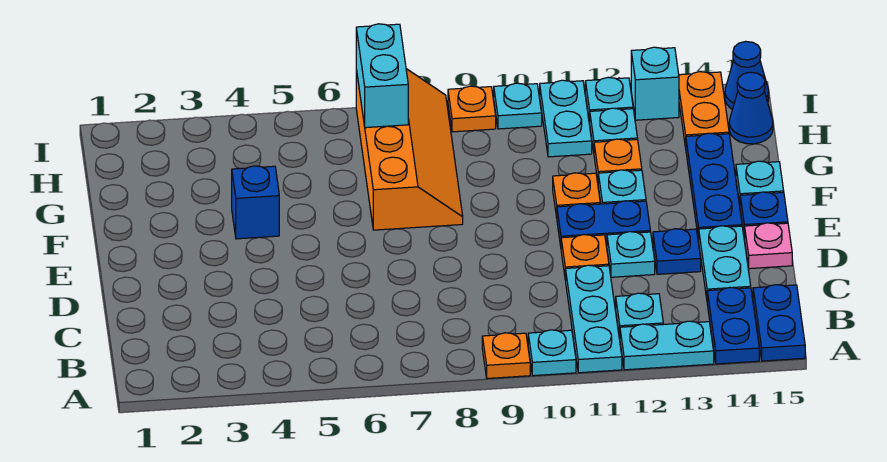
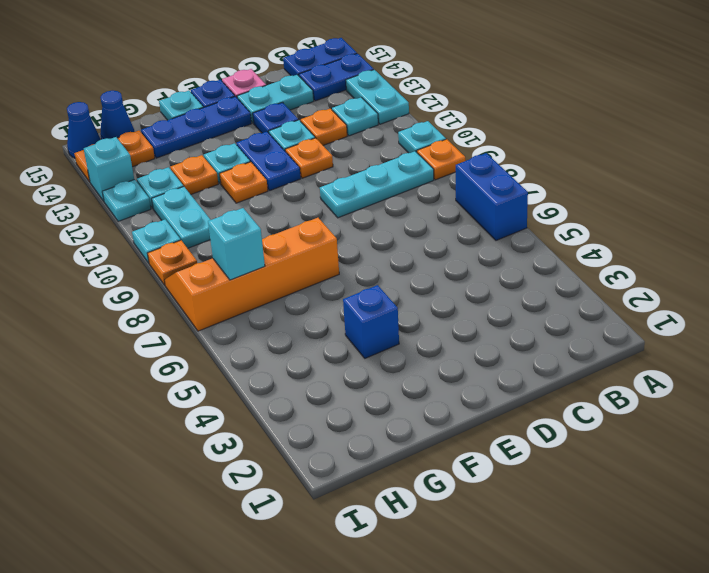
none -> blue brick A6:A7 level 1
cyan plate A11:C11 level 1 -> cyan plate B9:D9 level 1
none -> orange plate C12 level 1
cyan brick H7:I7 level 2 -> cyan brick H7 level 2
cyan plate H11:I11 level 1 -> cyan plate H10:H11 level 1

